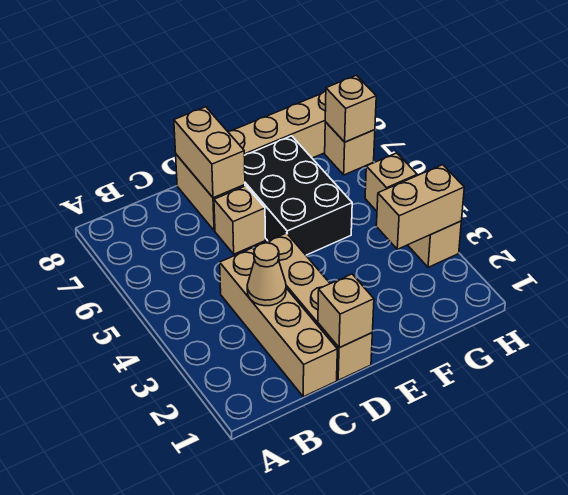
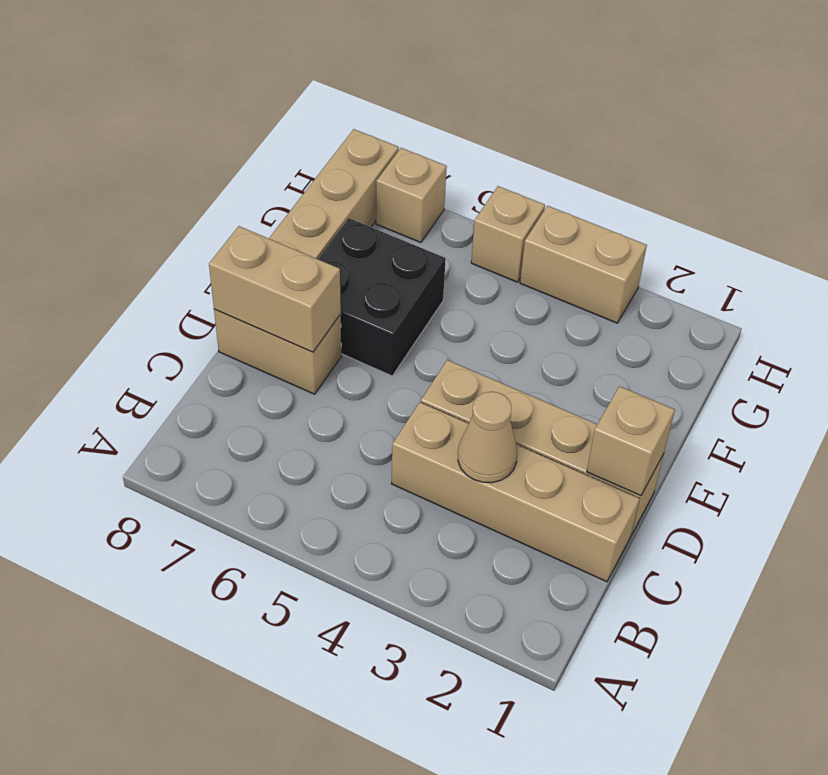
tan brick D6 level 1 -> none
black brick E5:F7 level 1 -> black brick E6:F7 level 1
tan brick G3:H3 level 2 -> none
tan brick H7 level 2 -> none

